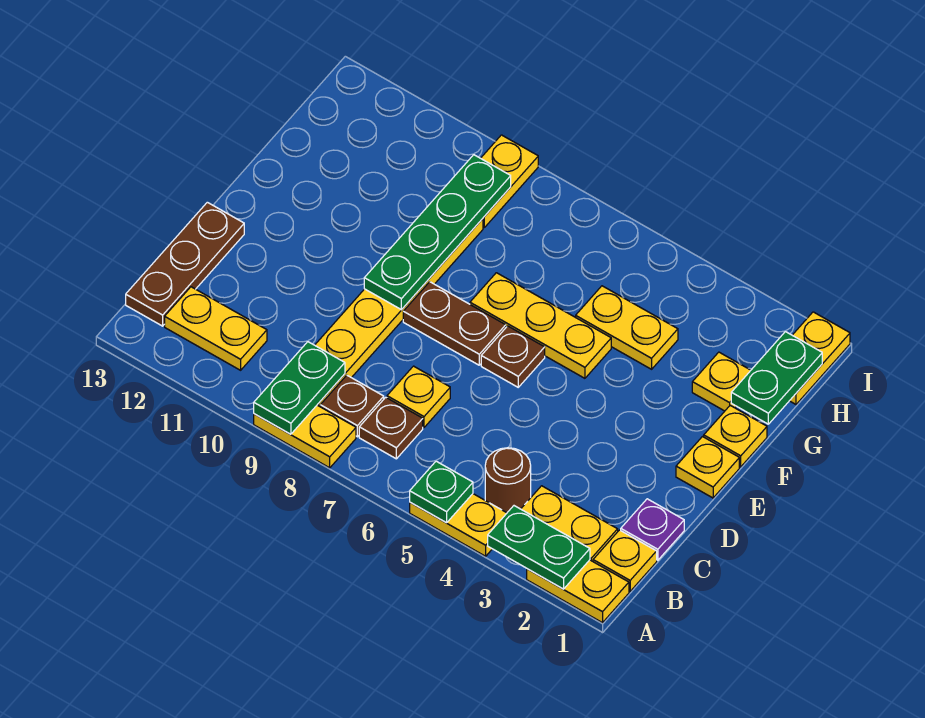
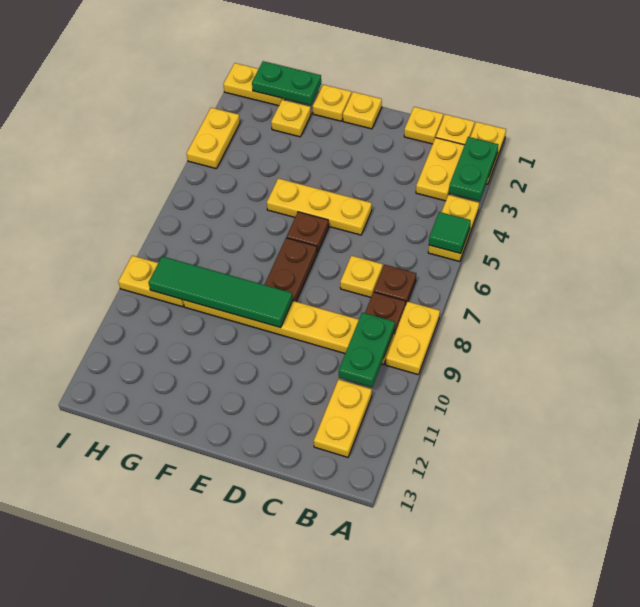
green plate A5 level 2 -> green tile A5 level 2
green plate A9:B9 level 2 -> green plate B9:B10 level 2
brown round brick B4 level 1 -> none
brown plate B13:D13 level 1 -> none
purple plate C1 level 1 -> yellow plate C1 level 1
green plate E9:H9 level 2 -> green tile E9:H9 level 2
yellow plate F5:F7 level 1 -> yellow plate D5:F5 level 1
yellow plate G4:G5 level 1 -> yellow plate I3:I4 level 1

